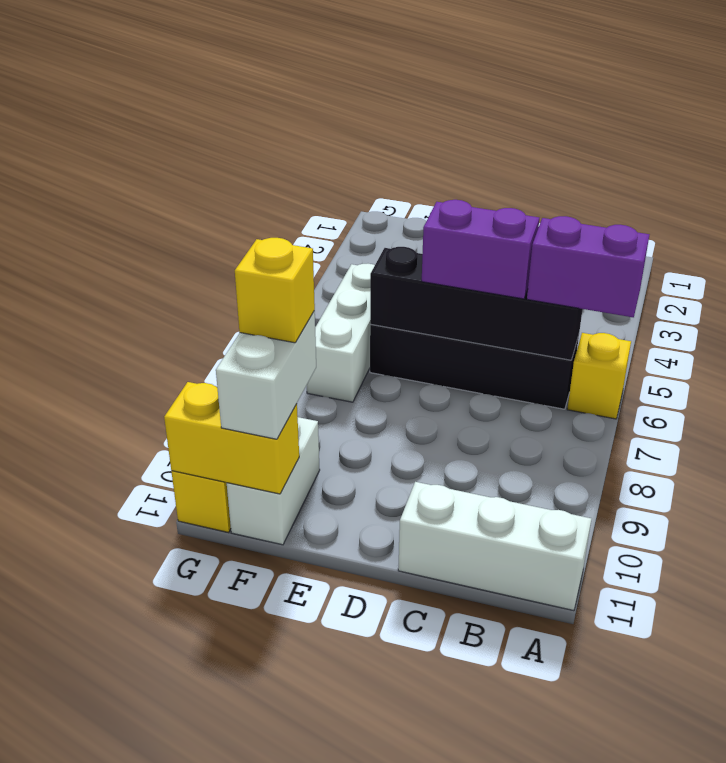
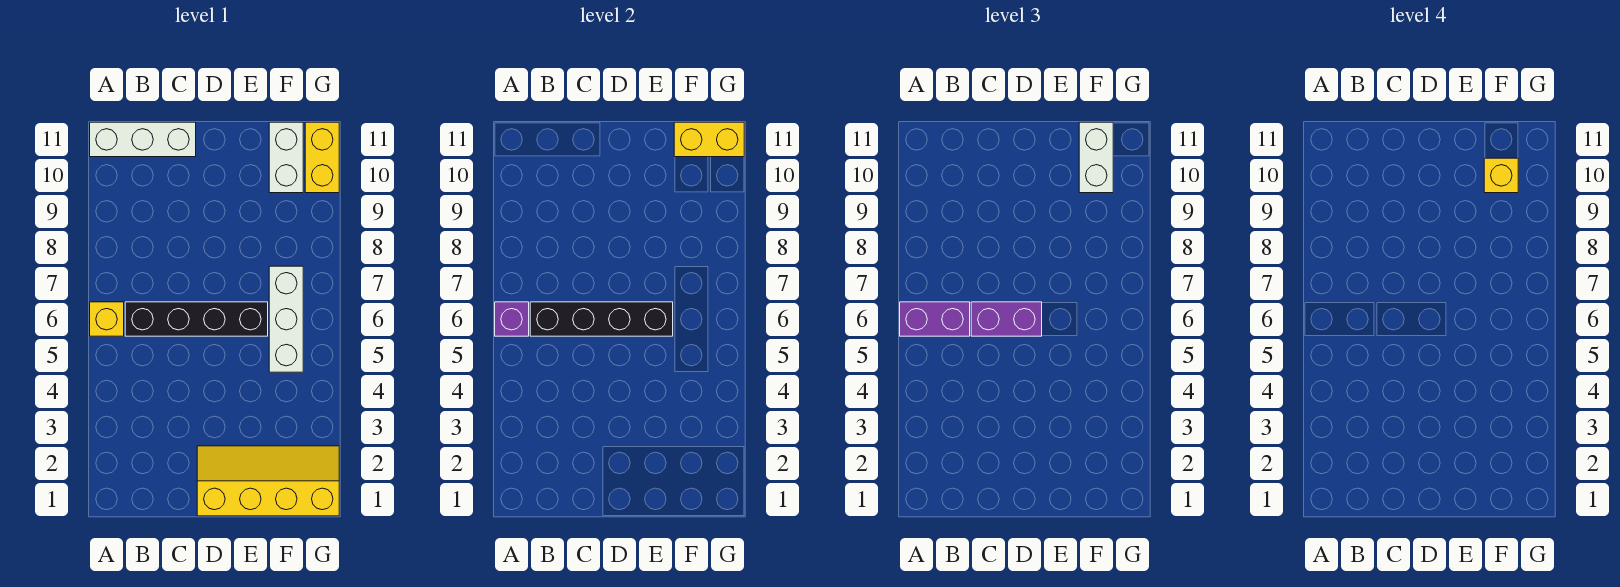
none -> purple brick A6 level 2
none -> yellow slope D1:G2 level 1 top 1

